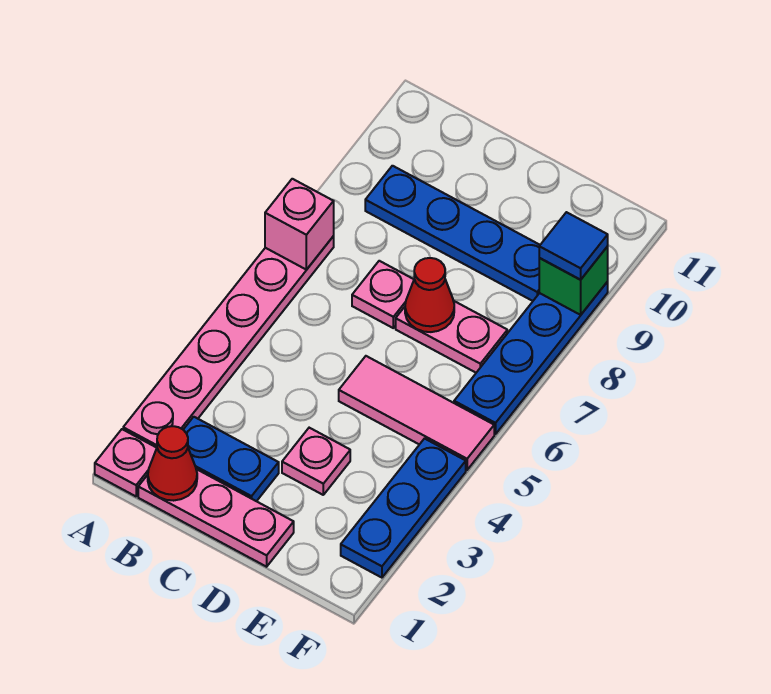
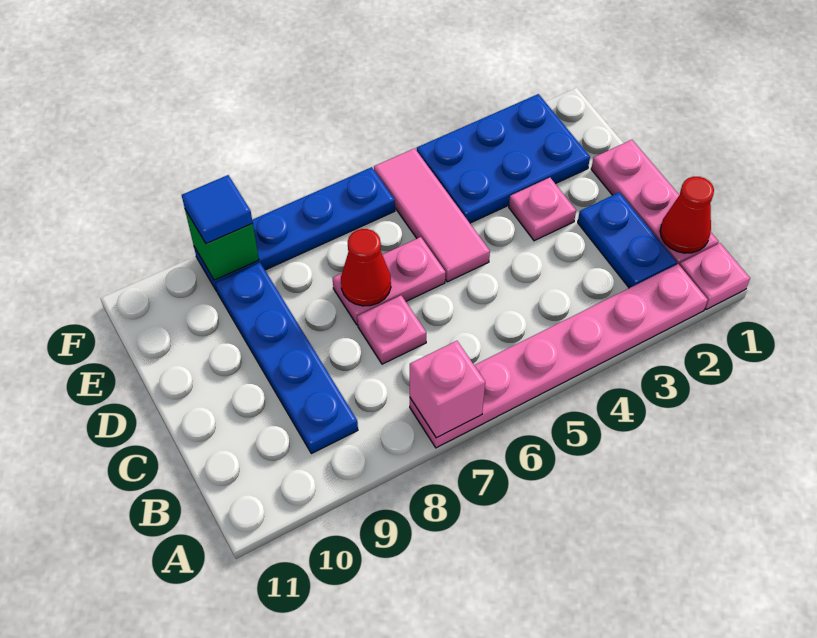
pink plate D7:E7 level 1 -> pink plate D6:D7 level 1
blue plate F2:F4 level 1 -> blue plate E2:F4 level 1

